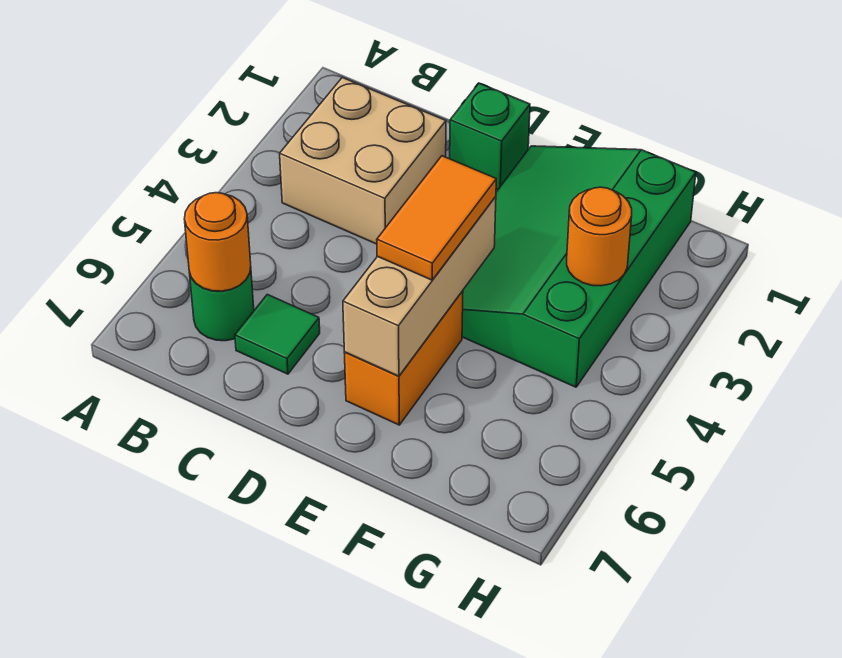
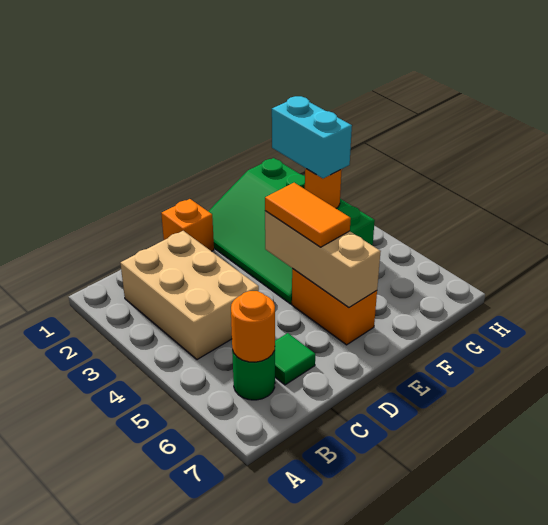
tan brick B2:C3 level 1 -> tan brick B2:C4 level 1
green brick D1 level 1 -> orange brick D1 level 1
none -> cyan brick G2:G3 level 3

